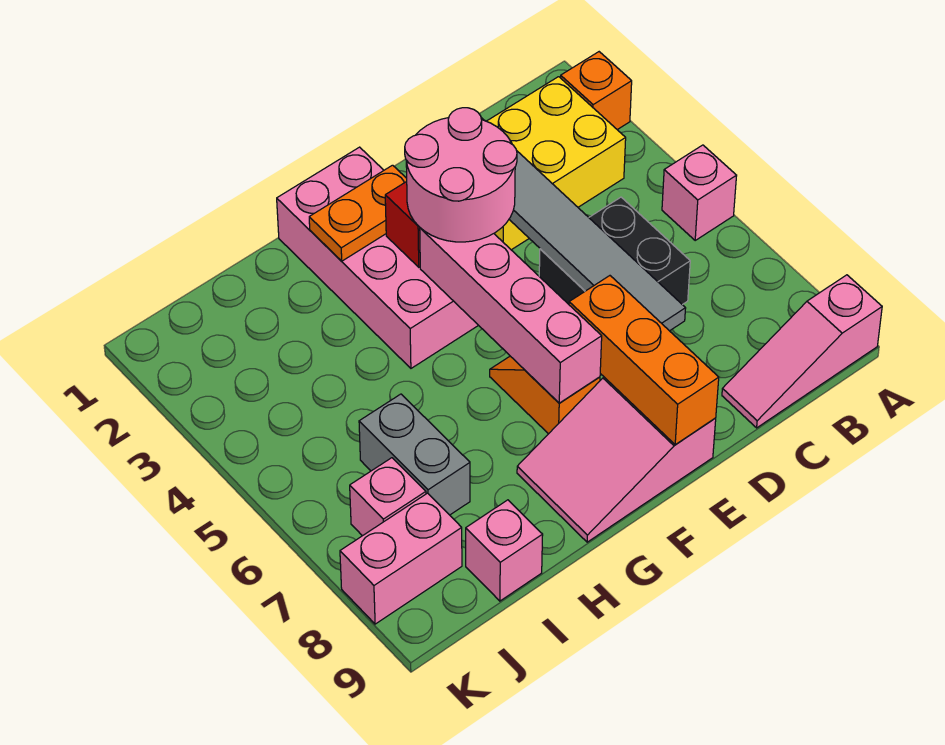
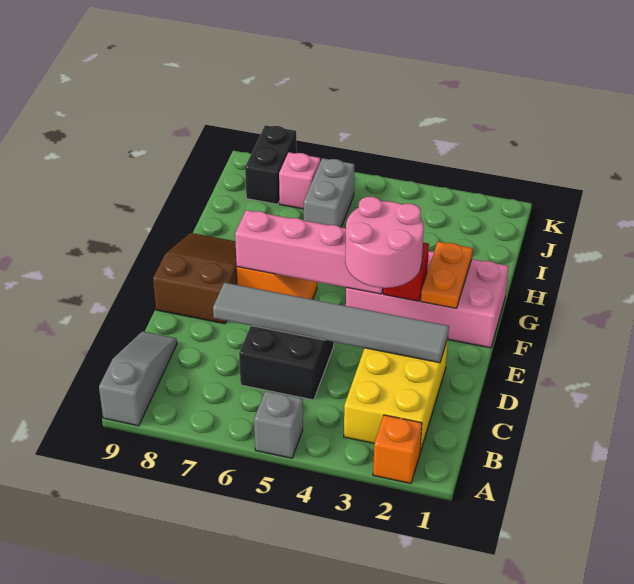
pink brick A5 level 1 -> grey brick A5 level 1
pink slope A9:C9 level 1 top A -> grey slope A9:C9 level 1 top A
orange brick E7:E9 level 2 -> none
pink slope E8:G9 level 1 top E -> brown slope E8:G9 level 1 top E
grey brick I6:I7 level 1 -> grey brick I6:J6 level 1
pink brick I9 level 1 -> none
pink brick J8:K8 level 1 -> black brick J8:K8 level 1

